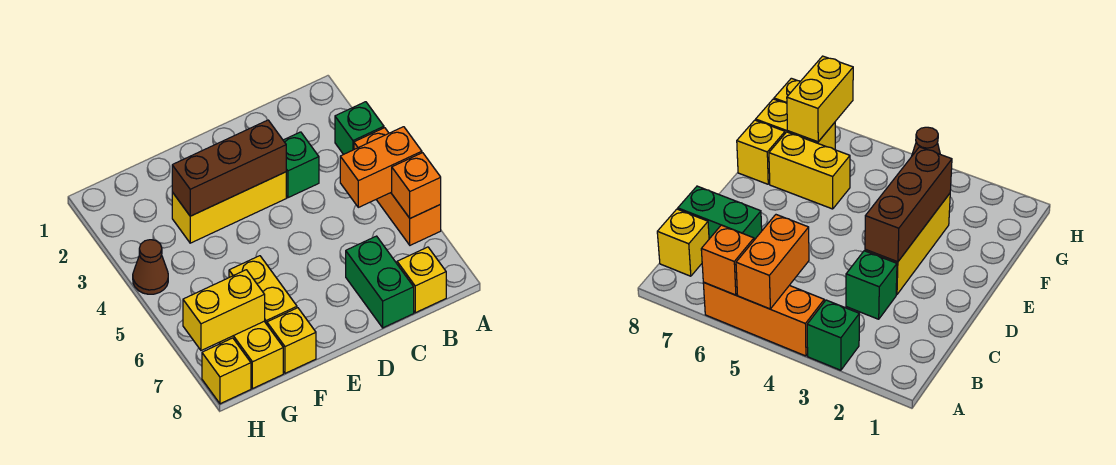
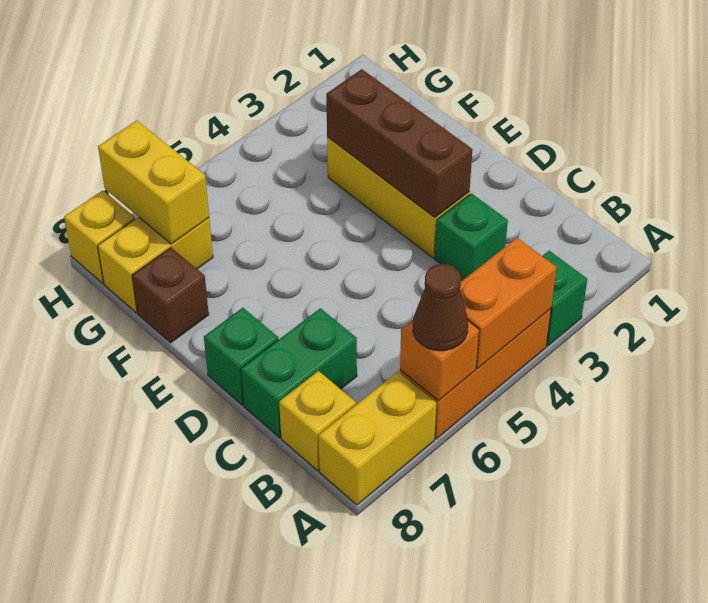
orange brick A5:B5 level 2 -> orange brick A4:A5 level 2
none -> green brick D8 level 1
yellow brick F6:F7 level 1 -> yellow brick A7:A8 level 1
yellow brick F8 level 1 -> brown brick F8 level 1
brown cone H4 level 1 -> brown cone A6 level 3

